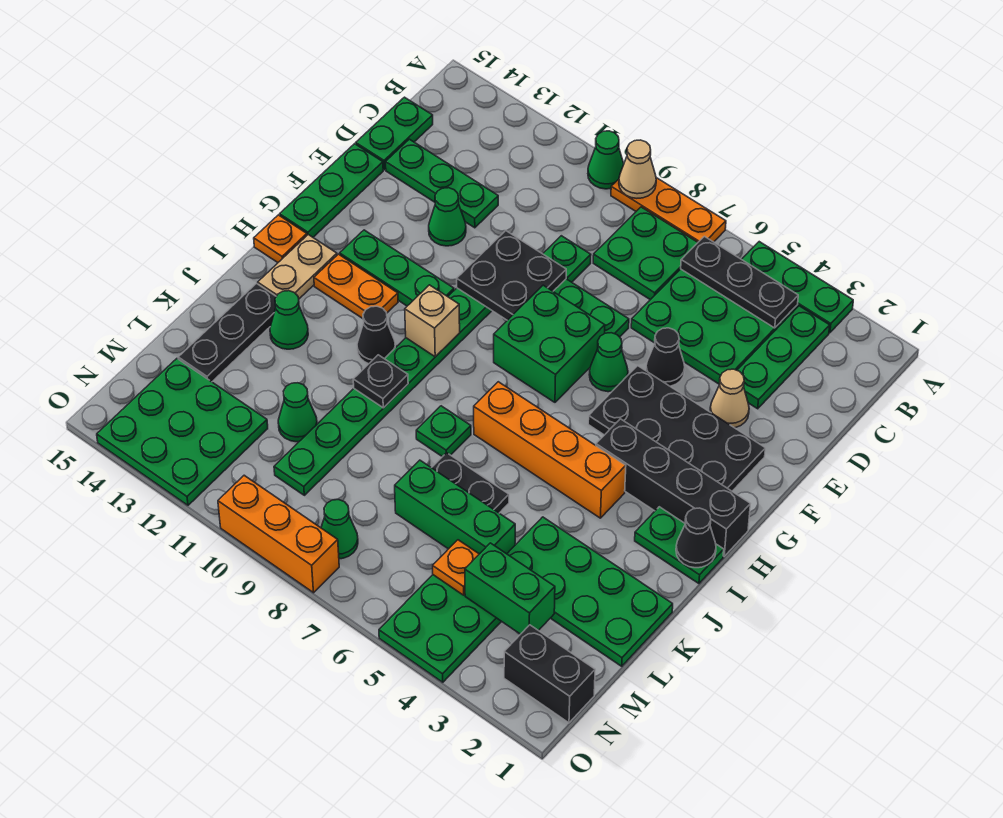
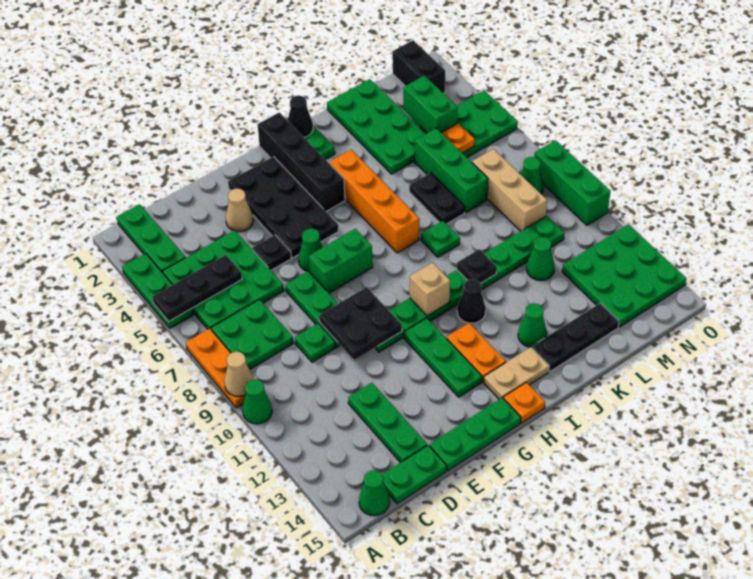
green plate B3:D3 level 1 -> green plate B1:B3 level 1
black plate B4:B6 level 2 -> black plate A5:C5 level 2
black cone E5 level 1 -> black plate E5 level 1
green cone E12 level 1 -> green cone B15 level 1
green brick F7:G8 level 1 -> green brick F7:G7 level 1
none -> tan brick M7:M9 level 1
orange brick O8:O10 level 1 -> green brick O8:O10 level 1

